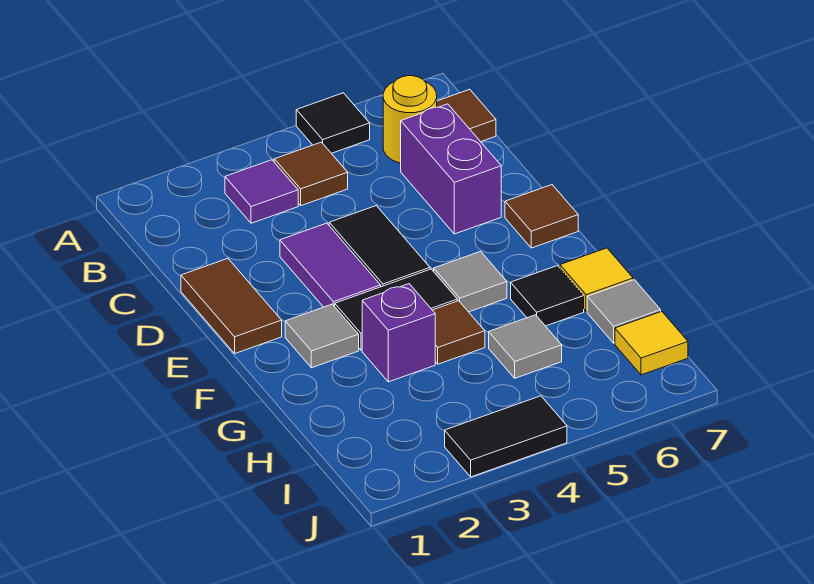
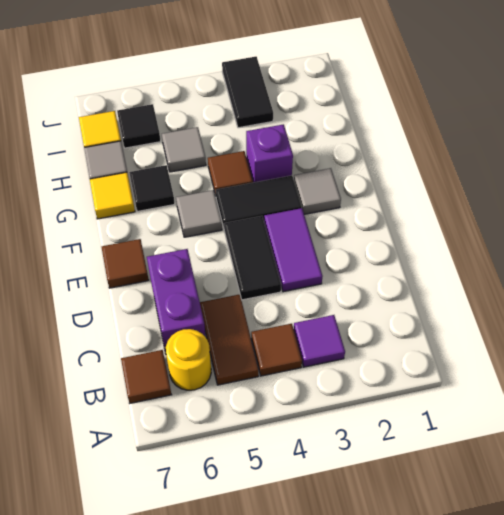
black tile A5 level 1 -> black tile I6 level 1
brown tile D1:E1 level 1 -> brown tile B5:C5 level 1
black tile J3:J4 level 1 -> black tile I3:J3 level 1

